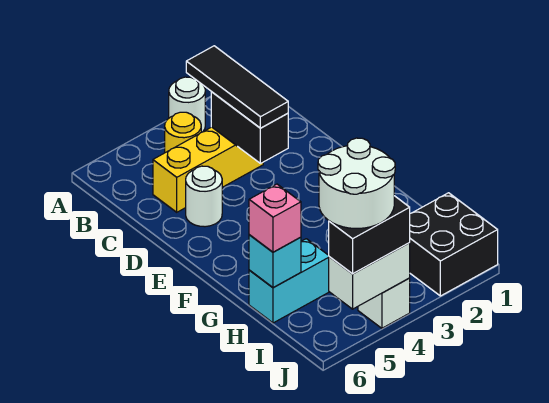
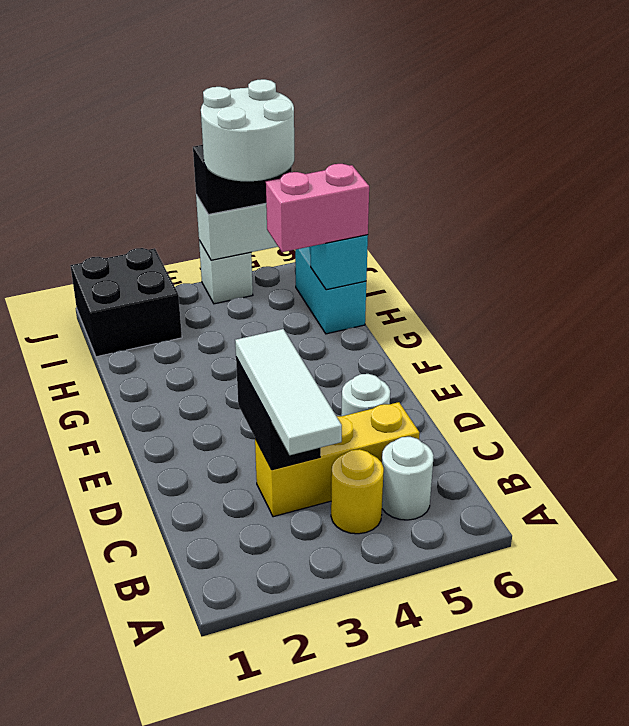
white round brick A3 level 1 -> white round brick B5 level 1
black tile B3:D3 level 3 -> white tile B3:D3 level 3
cyan brick H5:H6 level 1 -> cyan brick H6:I6 level 1
pink brick H6 level 3 -> pink brick H5:H6 level 3

